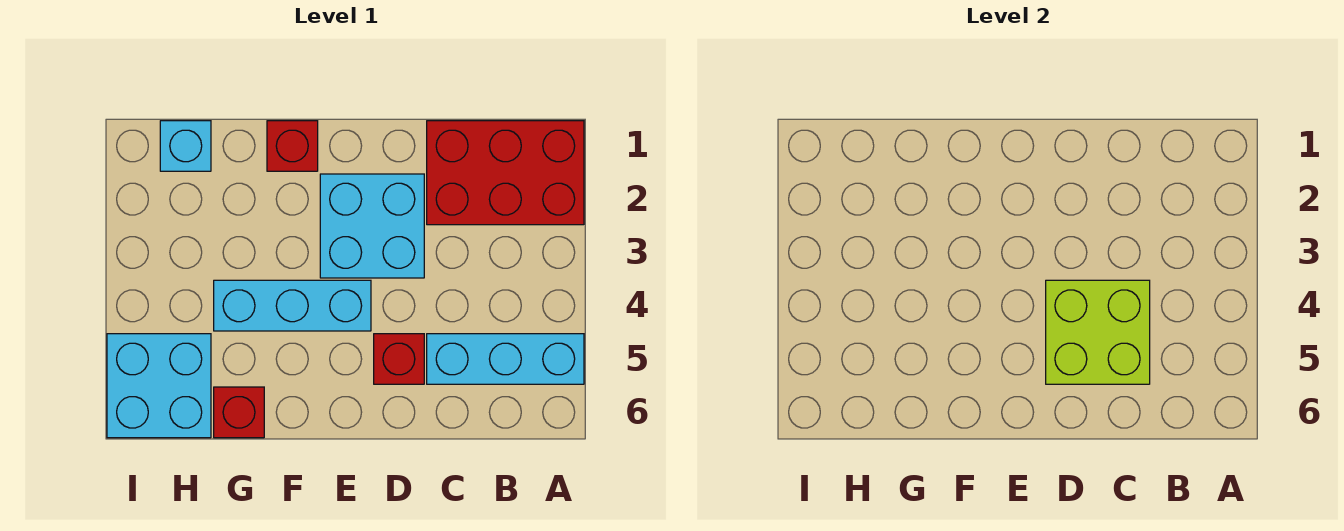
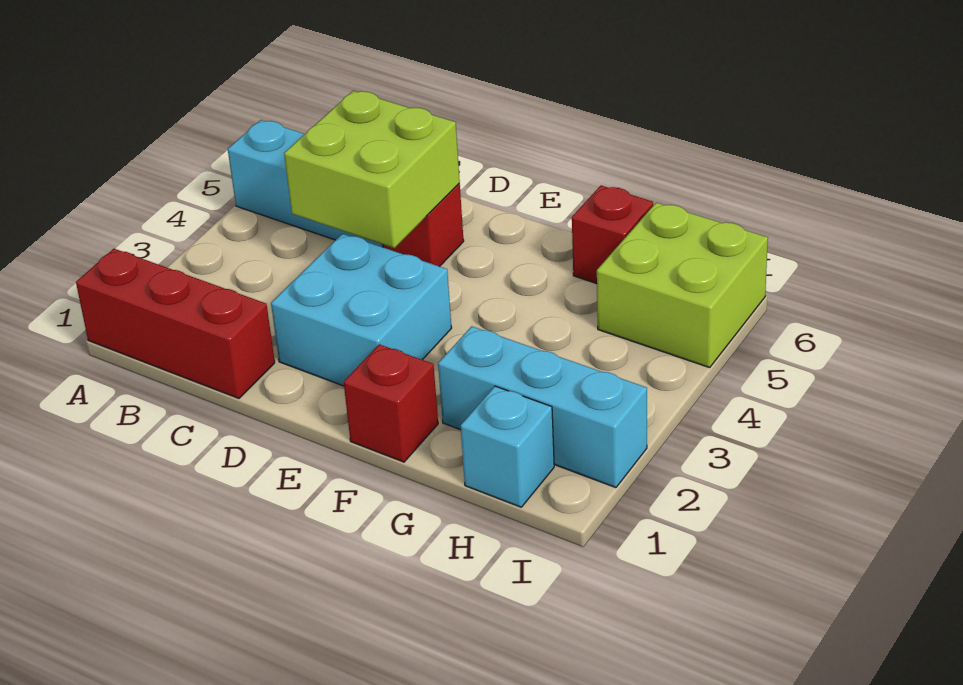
red brick A1:C2 level 1 -> red brick A1:C1 level 1
cyan brick E4:G4 level 1 -> cyan brick G2:I2 level 1
cyan brick H5:I6 level 1 -> lime brick H5:I6 level 1

